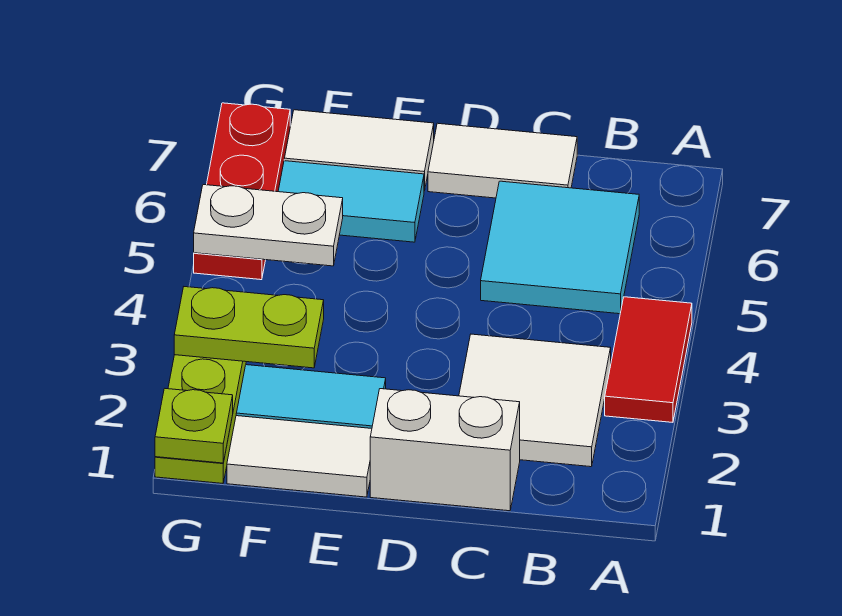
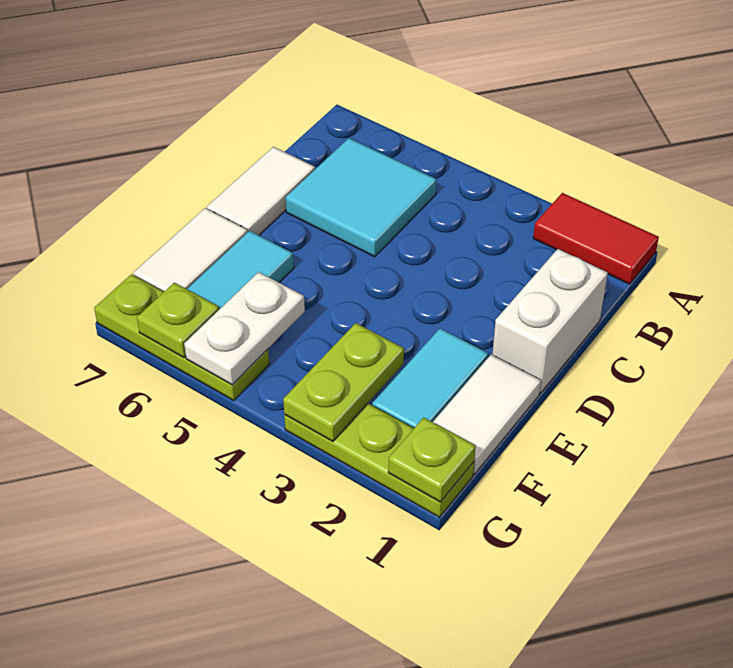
red tile A3:A4 level 1 -> red tile A1:A2 level 1
white tile B2:C3 level 1 -> none
red plate G5:G7 level 1 -> lime plate G5:G7 level 1
none -> lime plate G6 level 2

